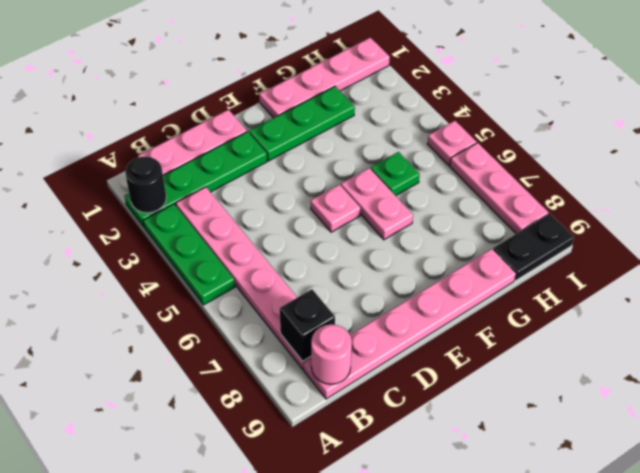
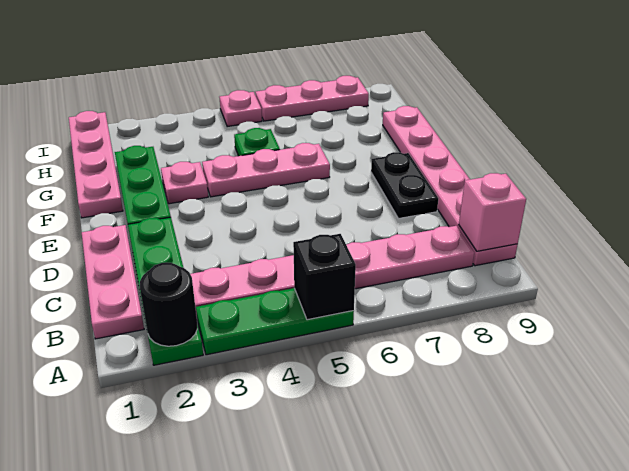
black brick B8 level 2 -> black brick A5 level 2
pink round brick B9 level 2 -> pink brick B9 level 2
pink plate E5 level 1 -> pink plate F3 level 1
pink plate F5:F6 level 1 -> pink plate F4:F6 level 1
black plate H9:I9 level 1 -> black plate D8:E8 level 1

